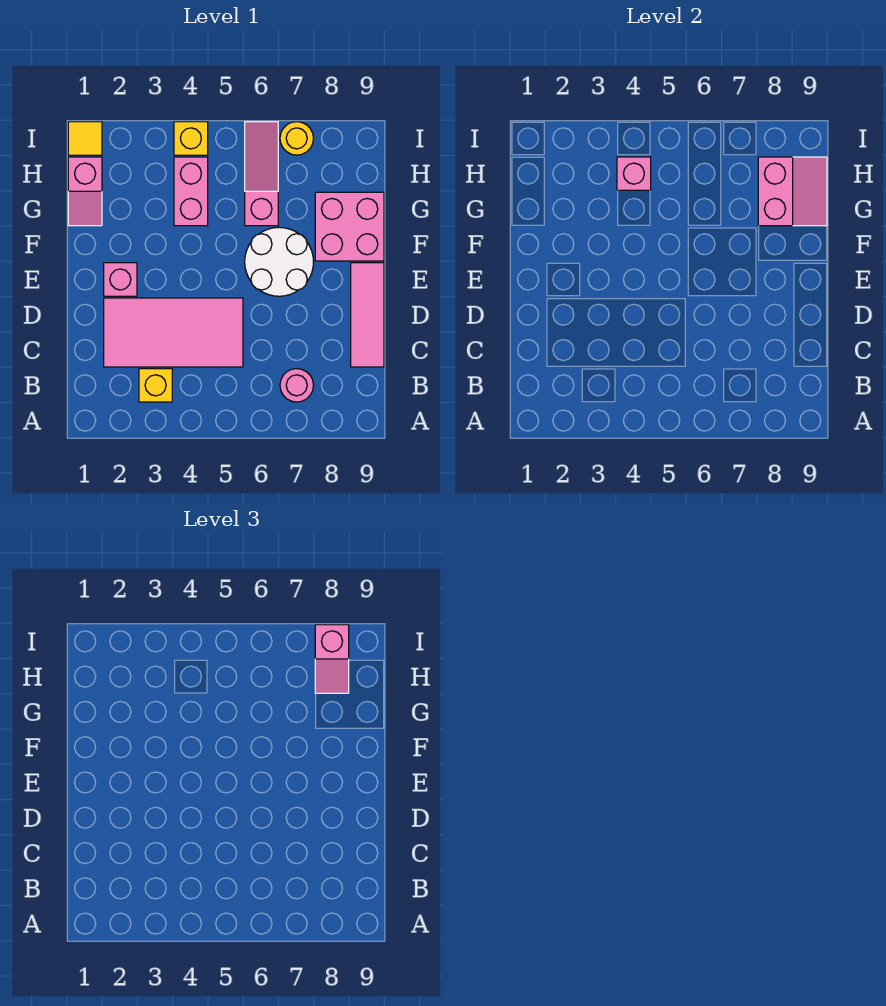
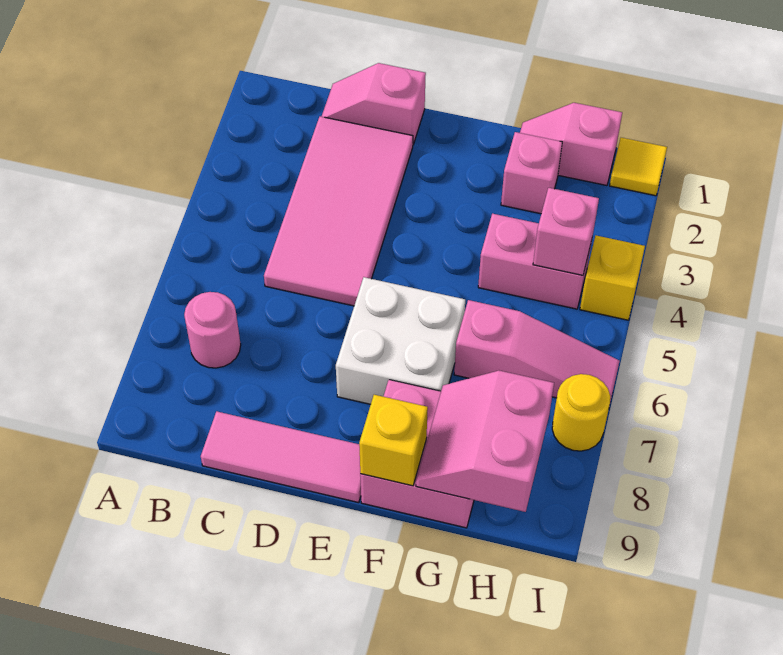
yellow brick B3 level 1 -> yellow brick F9 level 2
pink brick E2 level 1 -> pink brick G2 level 1
white round brick E6:F7 level 1 -> white brick E6:F7 level 1
pink slope G8:H9 level 2 top 8 -> pink slope G8:H9 level 2 top H
pink slope H8:I8 level 3 top I -> pink slope C1:D1 level 1 top D

